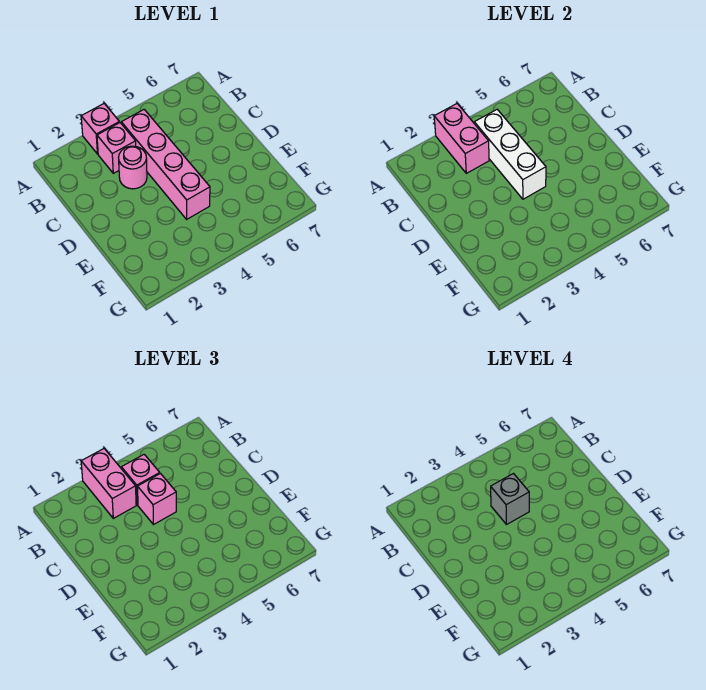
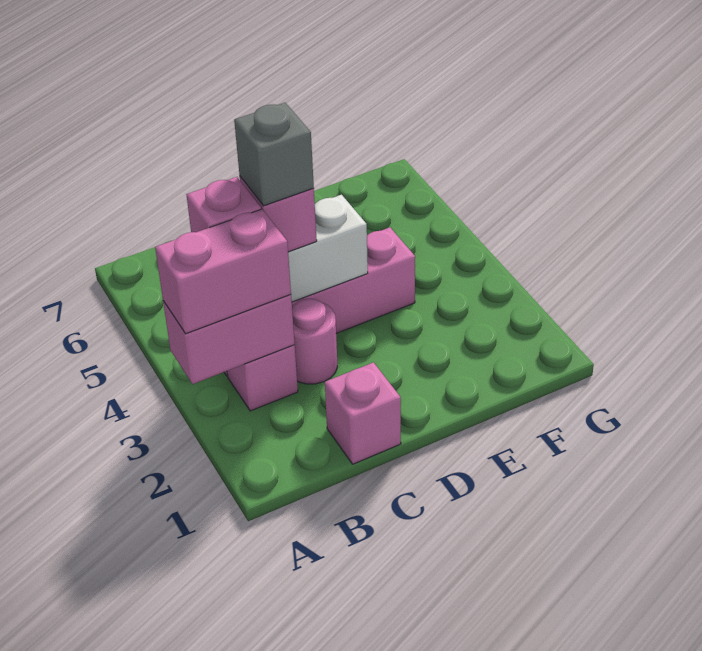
pink brick A3 level 1 -> pink brick C1 level 1

